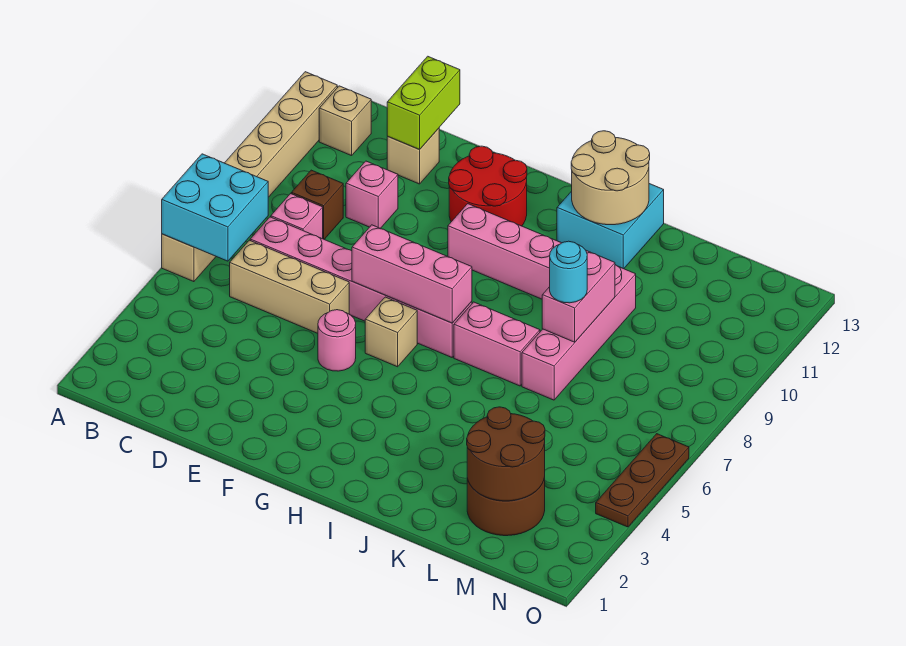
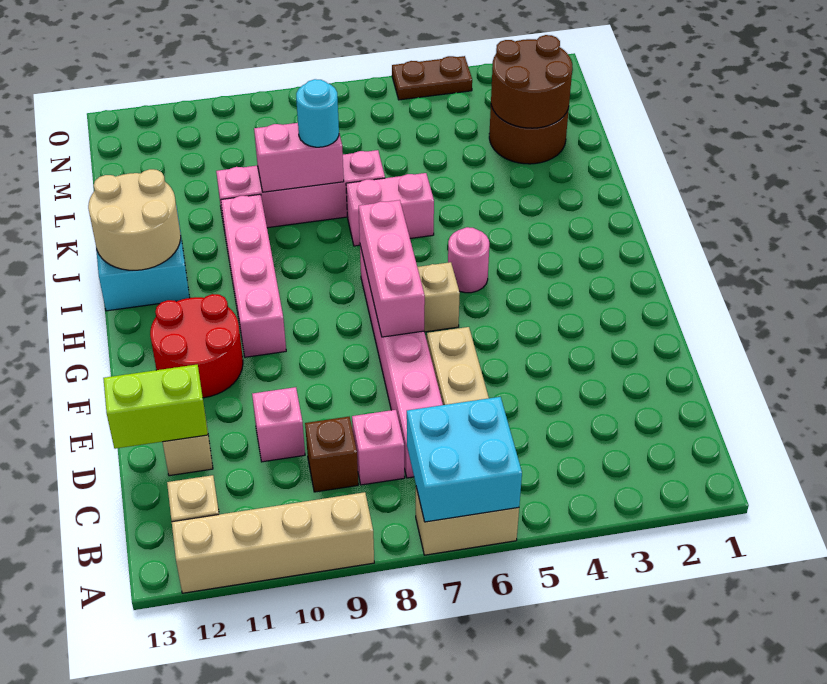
pink round brick F5 level 1 -> pink round brick H5 level 1
pink brick I7:J7 level 1 -> pink brick J6:J7 level 1
brown plate O4:O6 level 1 -> brown plate O4:O5 level 1

